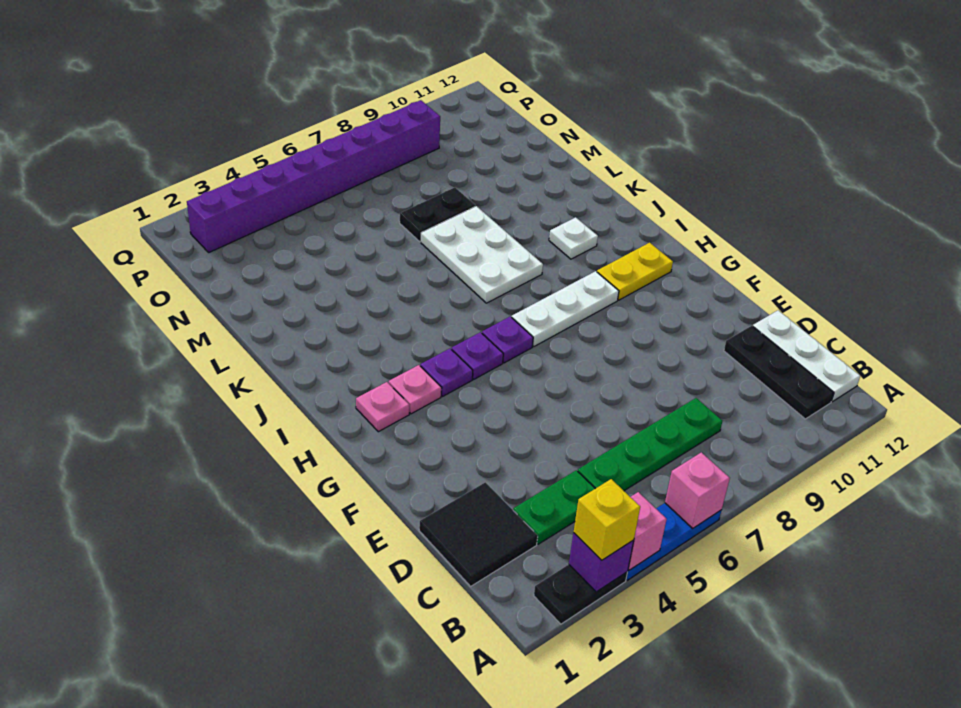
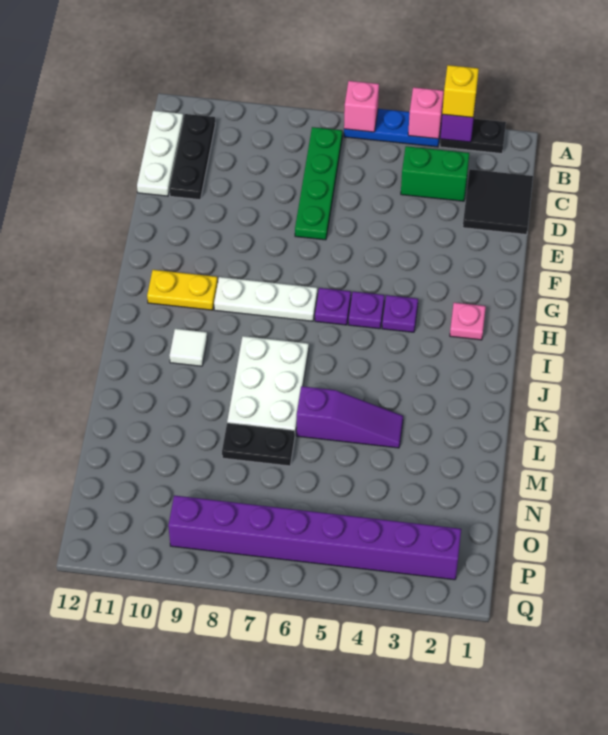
green plate C3:C4 level 1 -> green brick C3:C4 level 1
green plate C5:C8 level 1 -> green plate B7:E7 level 1
pink plate H3 level 1 -> none
white plate J10 level 1 -> white tile J10 level 1
none -> purple slope L4:L6 level 1 top 6

